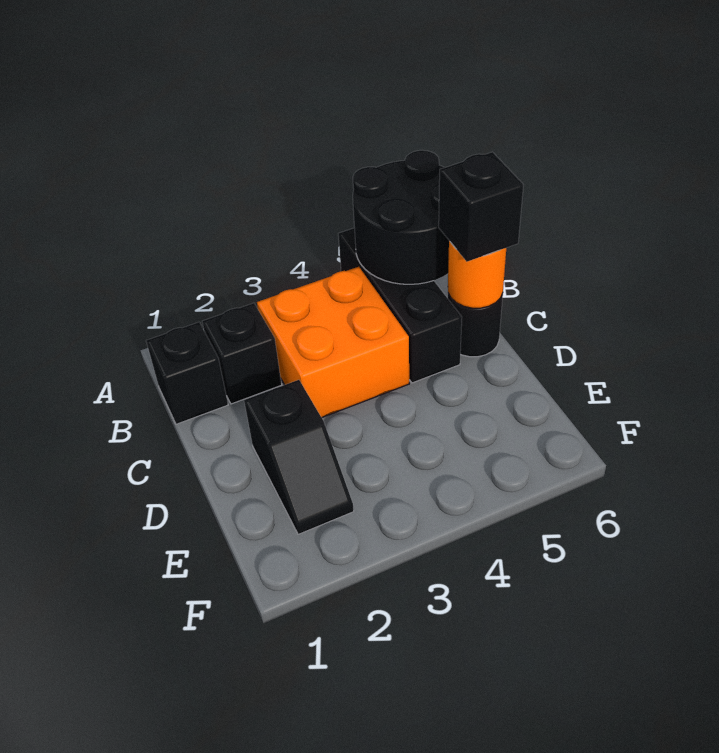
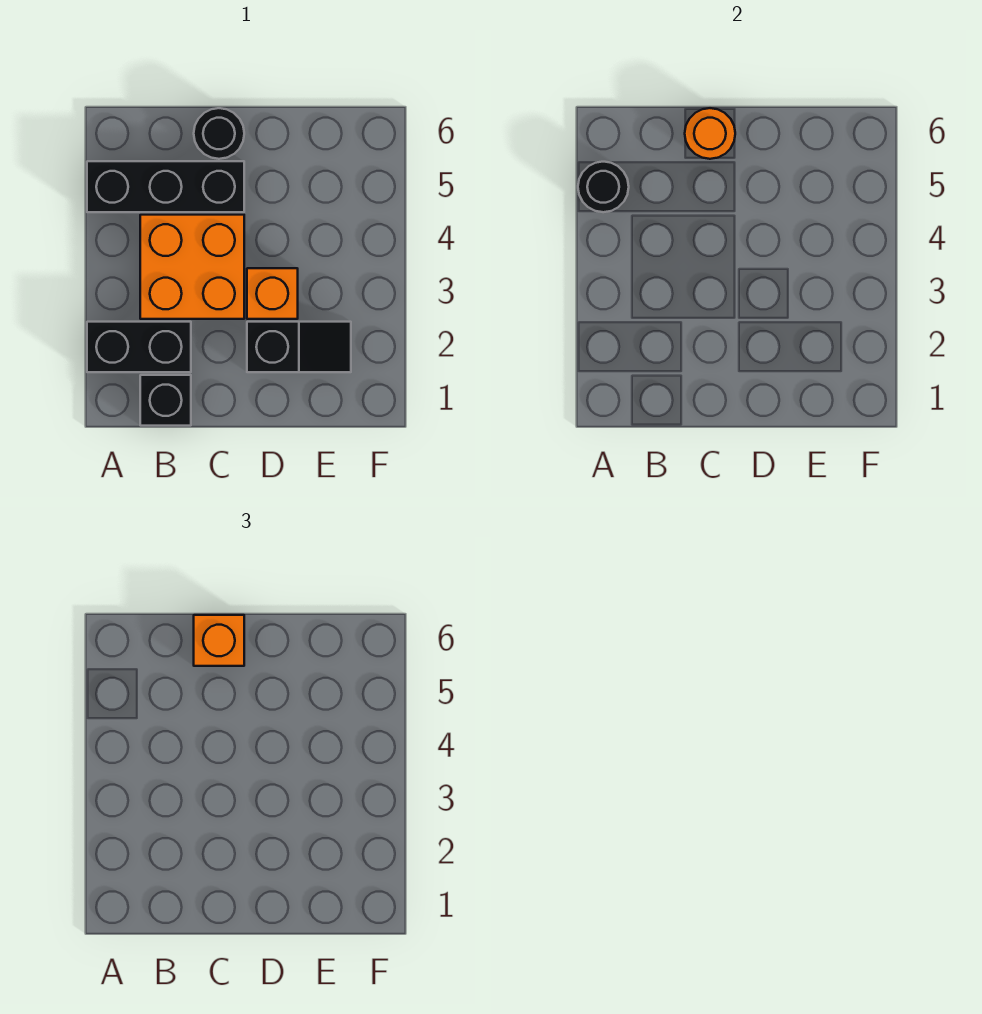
black round brick A5:B6 level 2 -> black round brick A5 level 2
black brick B2 level 1 -> black brick A2:B2 level 1
black brick C6 level 3 -> orange brick C6 level 3
none -> orange brick D3 level 1

